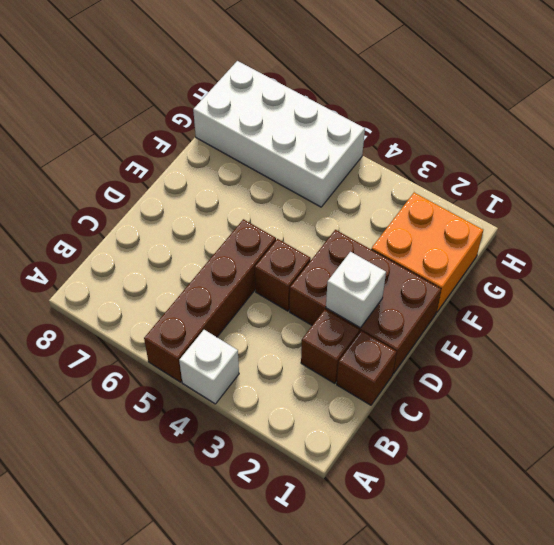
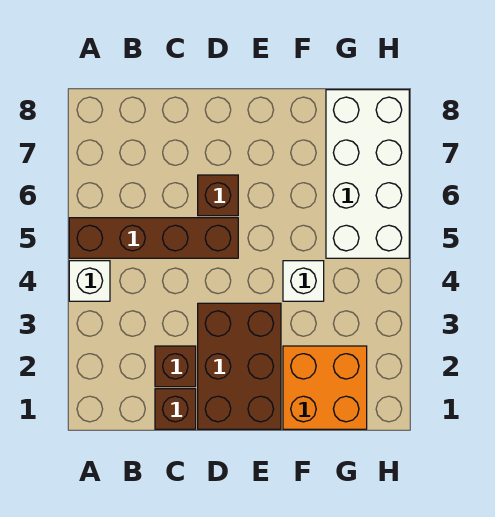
white brick D2 level 2 -> white brick F4 level 1
brown brick D4 level 1 -> brown brick D6 level 1

